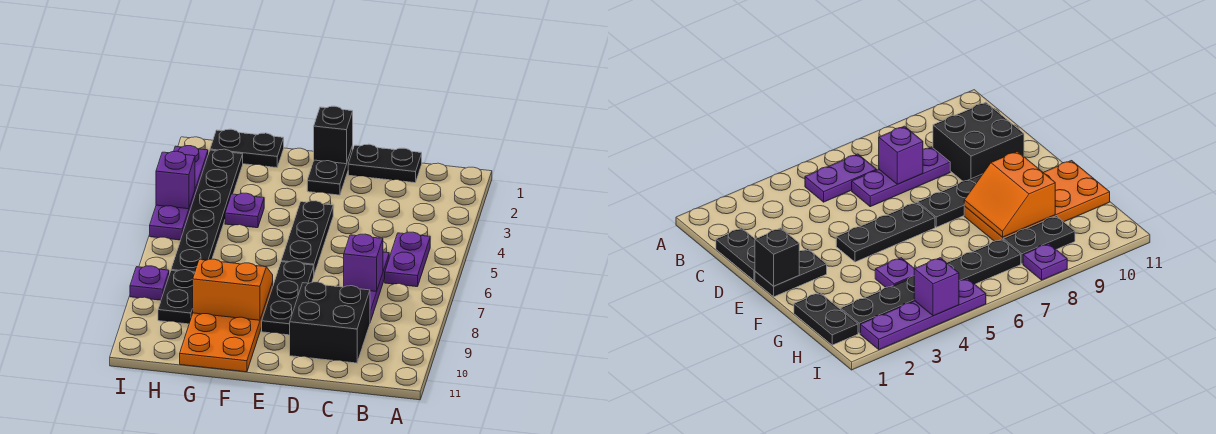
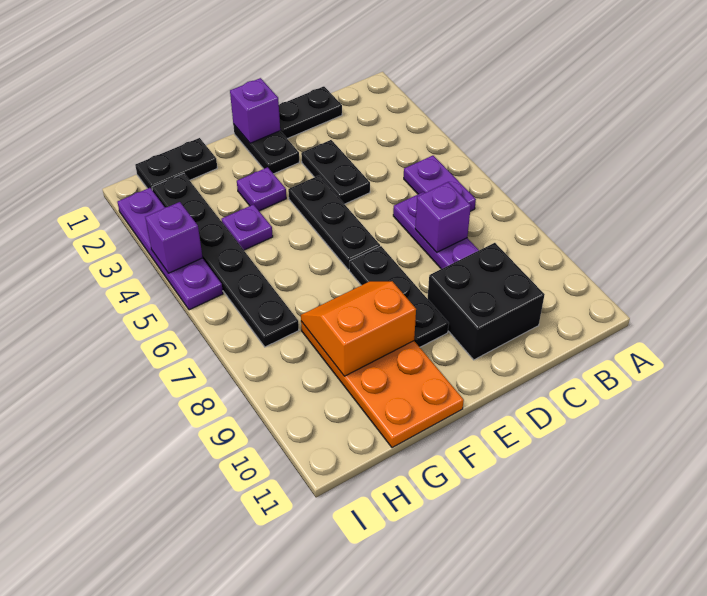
black brick E1 level 2 -> purple brick E1 level 2
black plate H8:H9 level 1 -> black plate D3:D4 level 1
purple plate I8 level 1 -> purple plate F3 level 1

